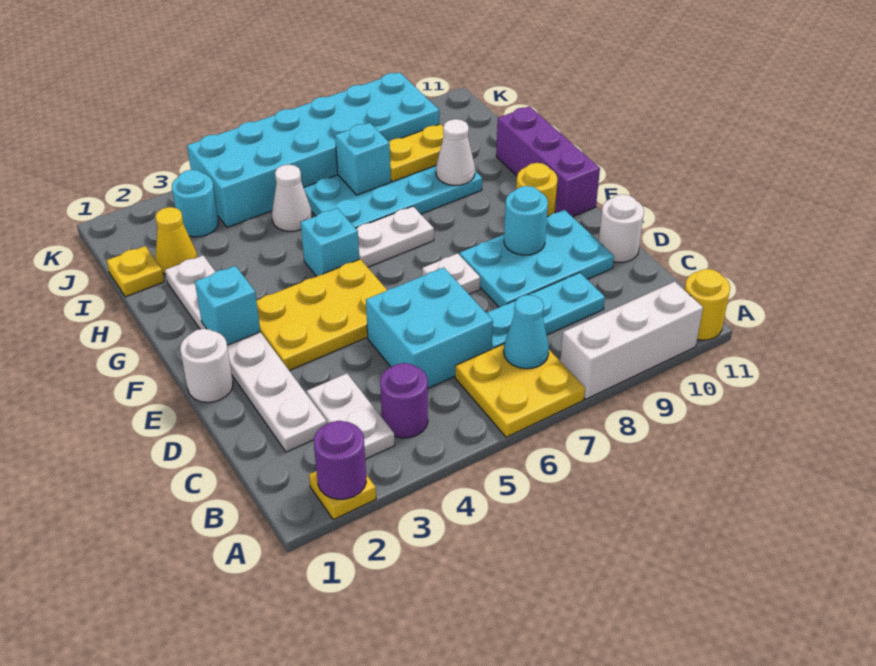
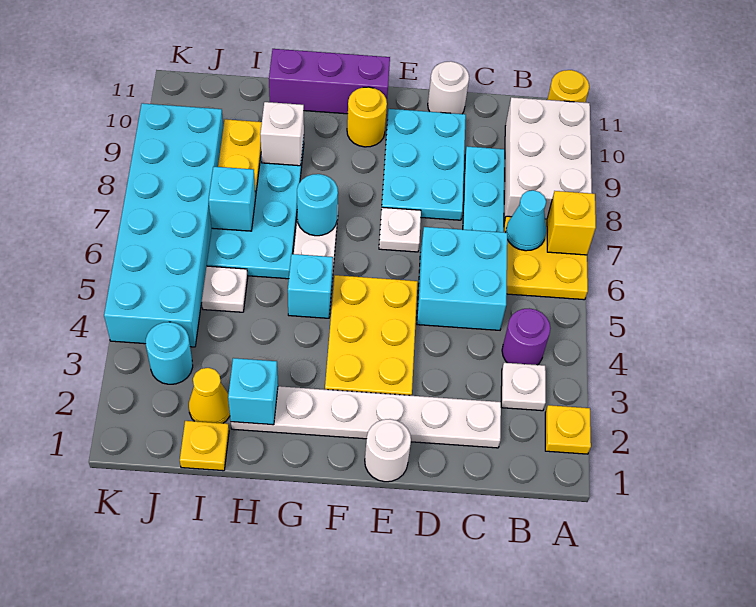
purple round brick A2 level 2 -> none
none -> yellow brick A7 level 2
white brick A8:A10 level 1 -> white brick A8:B10 level 1
white plate B3:C3 level 1 -> white plate B3 level 1
cyan round brick E9 level 2 -> cyan round brick G7 level 2
cyan brick F2 level 2 -> cyan brick H2 level 2
white cone H9 level 2 -> white brick H9 level 2
white cone I5 level 1 -> white plate I5 level 1

